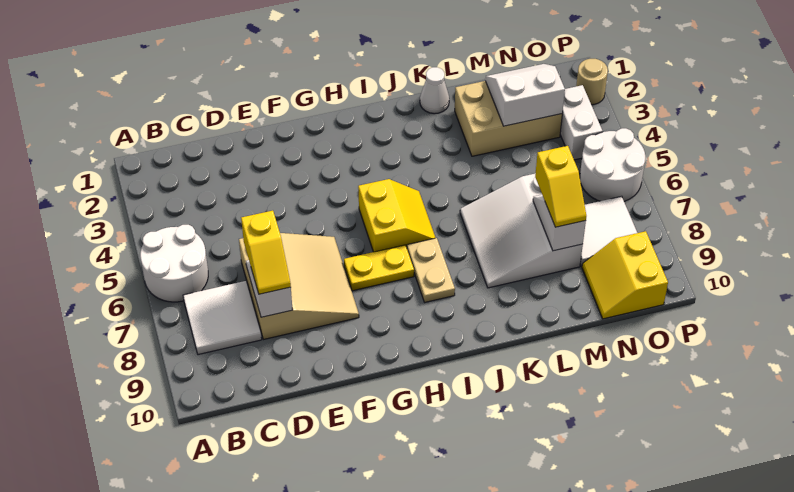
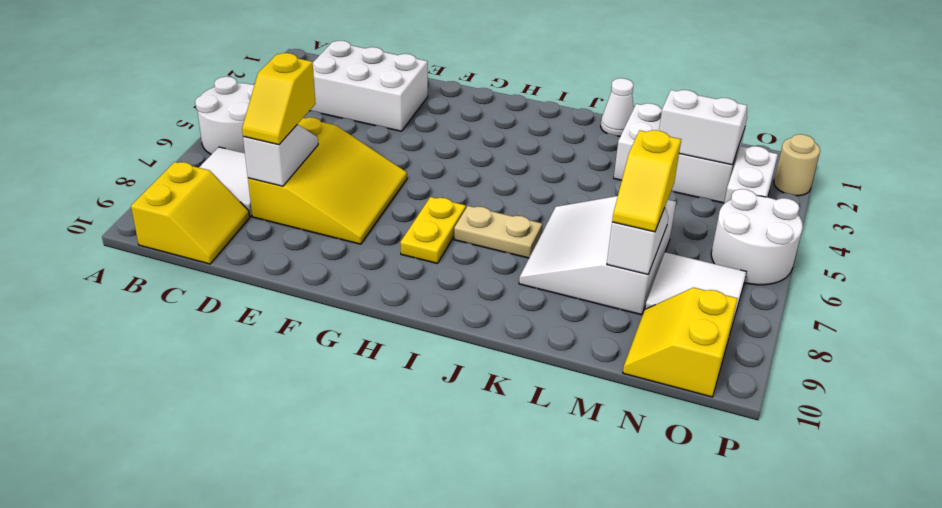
none -> white brick C2:E3 level 1
tan slope D6:F8 level 1 top D -> yellow slope D6:F8 level 1 top D
yellow plate G7:H7 level 1 -> yellow plate H7:H8 level 1
yellow slope H5:I6 level 1 top H -> yellow slope B9:C10 level 1 top B
tan plate I7:I8 level 1 -> tan plate I7:J7 level 1
tan brick L2:N3 level 1 -> white brick L2:N3 level 1

